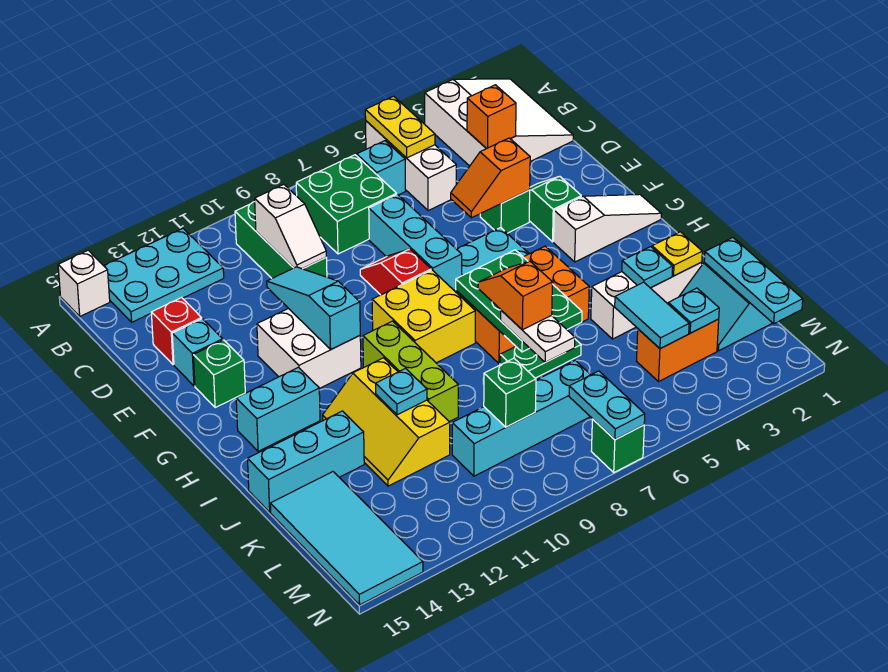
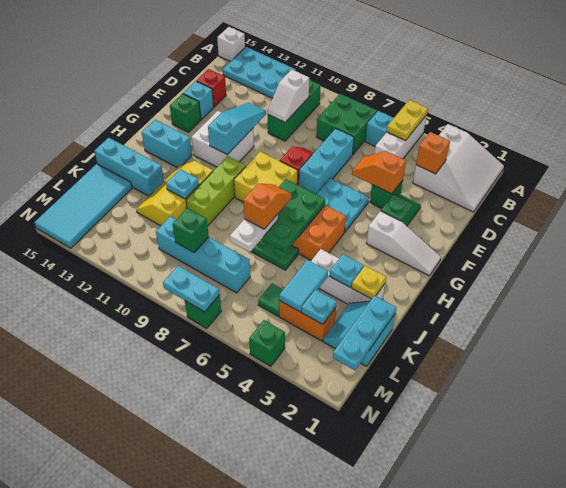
none -> green tile L5 level 1
cyan plate M7:N7 level 2 -> cyan plate N7:N8 level 2
none -> green brick N4 level 1

